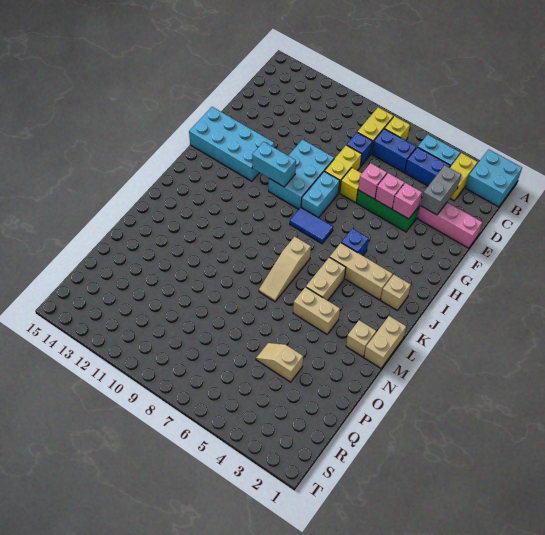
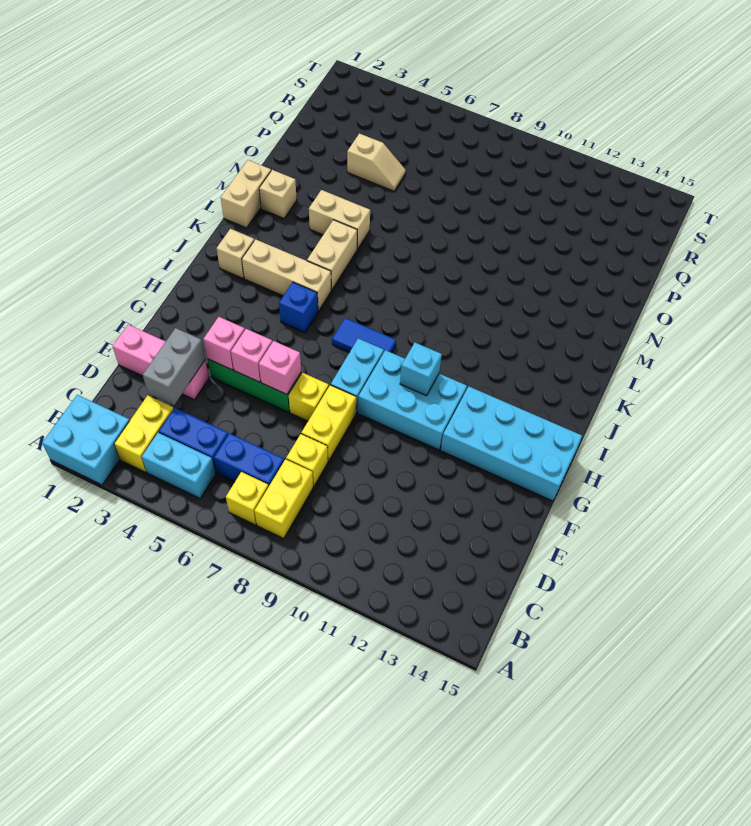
blue brick D8 level 1 -> yellow brick D8 level 1
cyan brick F9:H10 level 1 -> cyan brick G9:H11 level 1
cyan brick H10:H11 level 2 -> cyan brick H10 level 2
tan slope K7:M7 level 1 top K -> none

